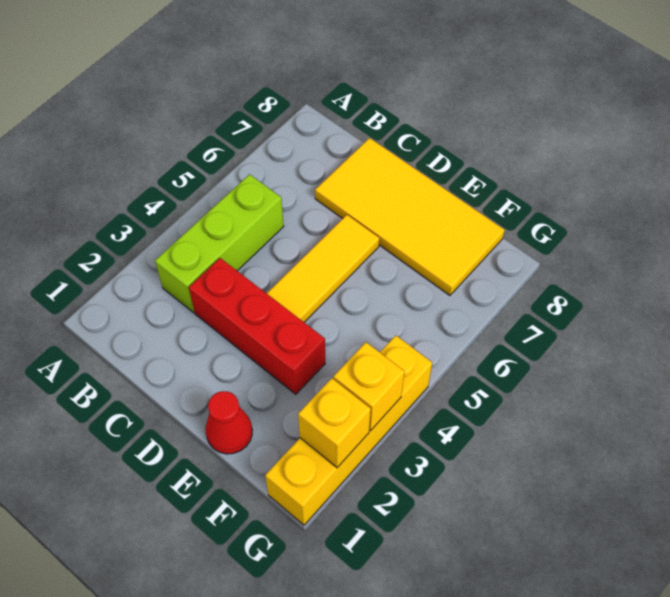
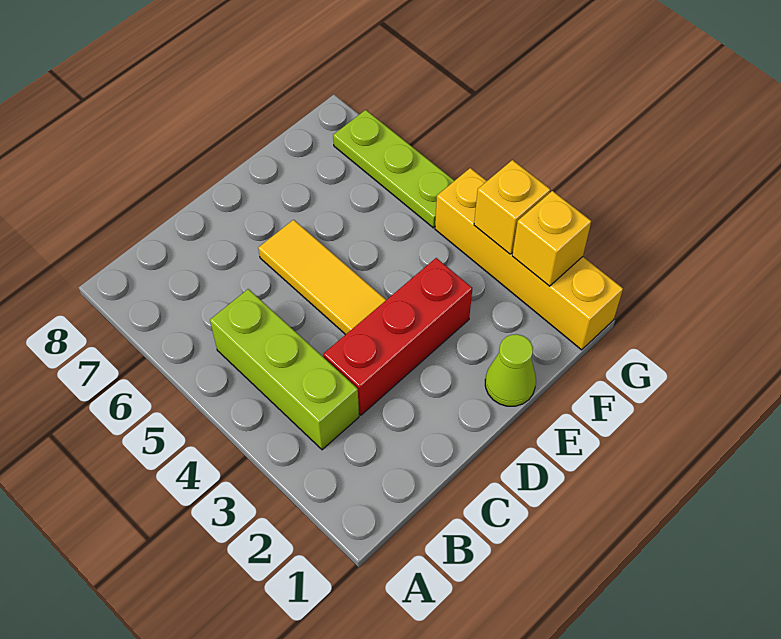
yellow tile C7:F8 level 1 -> none
red cone E1 level 1 -> lime cone E1 level 1
none -> lime plate G5:G7 level 1

